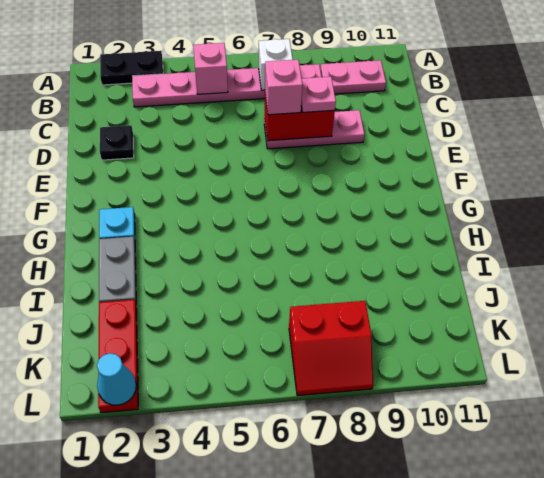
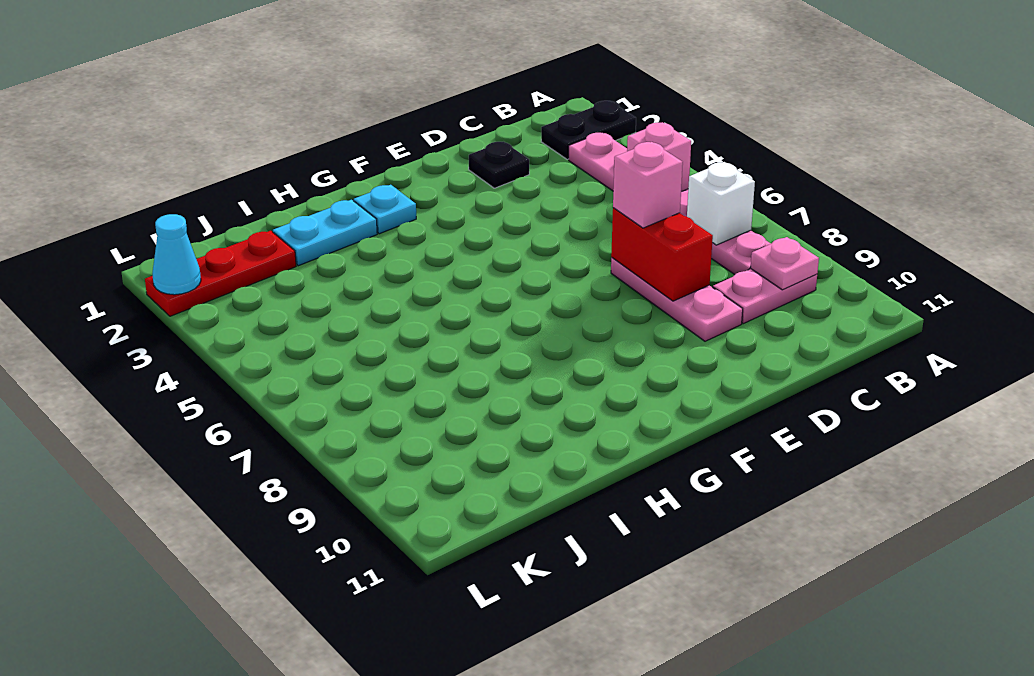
black plate A2:A3 level 1 -> black plate A2:B2 level 1
pink plate B9:B10 level 1 -> pink plate B9:C9 level 1
pink plate D8 level 3 -> pink plate B9 level 2
grey plate H2:I2 level 1 -> cyan plate H2:I2 level 1
red slope K7:L8 level 1 top K -> none

